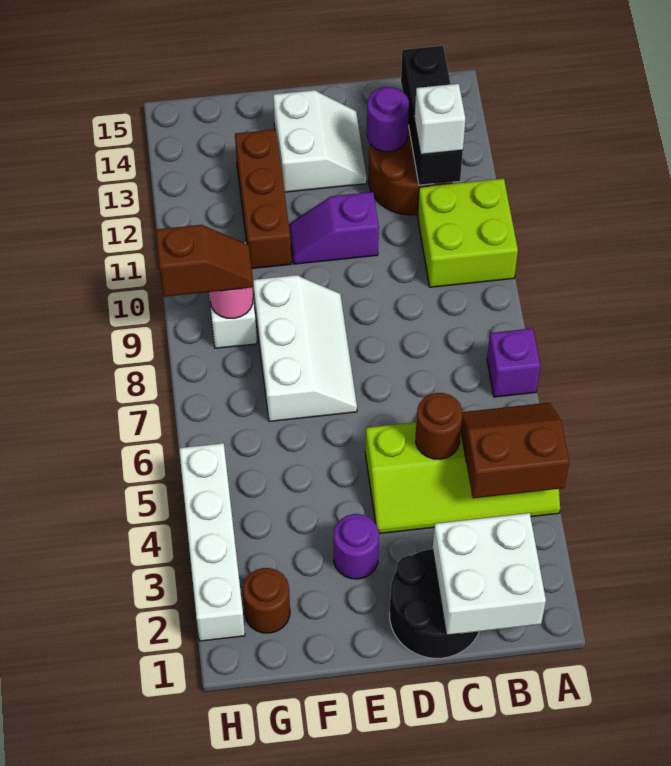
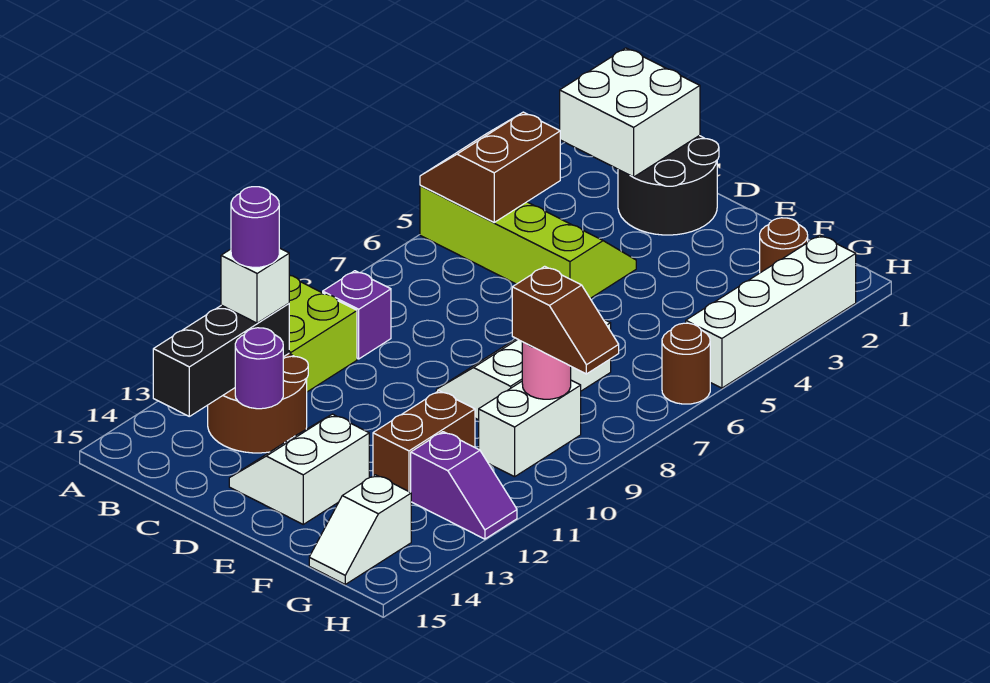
brown slope A4:B5 level 2 top 4 -> brown slope A4:B5 level 2 top B
purple brick A7 level 1 -> purple brick B9 level 1
brown round brick C5 level 2 -> brown round brick H6 level 1
purple slope D11:E11 level 1 top D -> purple slope G12:H12 level 1 top G
purple round brick E3 level 1 -> purple round brick B12 level 4
brown brick F11:F13 level 1 -> brown brick F11:F12 level 1
brown slope G9:H9 level 3 top H -> brown slope G9:H9 level 3 top G
none -> white slope G14:G15 level 1 top 14

